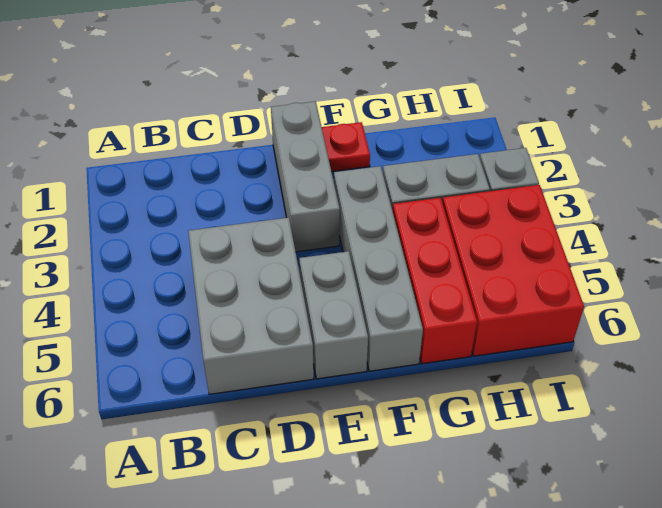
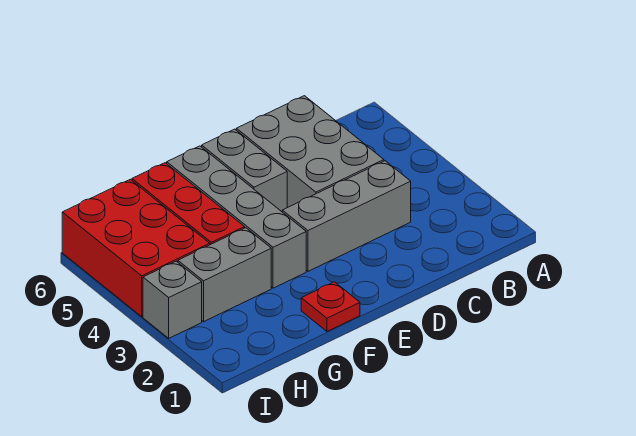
grey brick E1:E3 level 1 -> grey brick C3:E3 level 1

